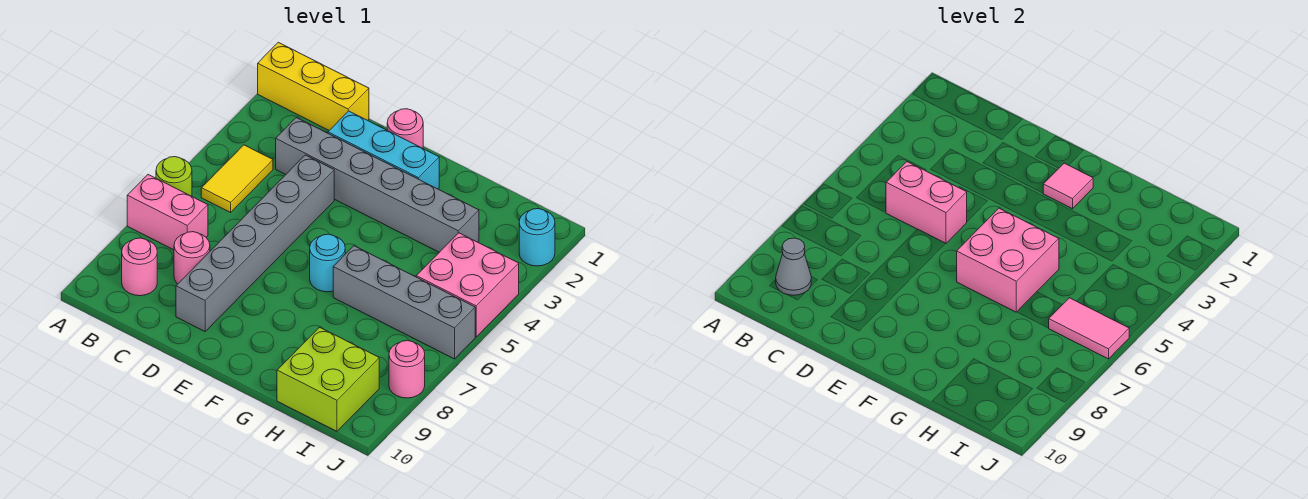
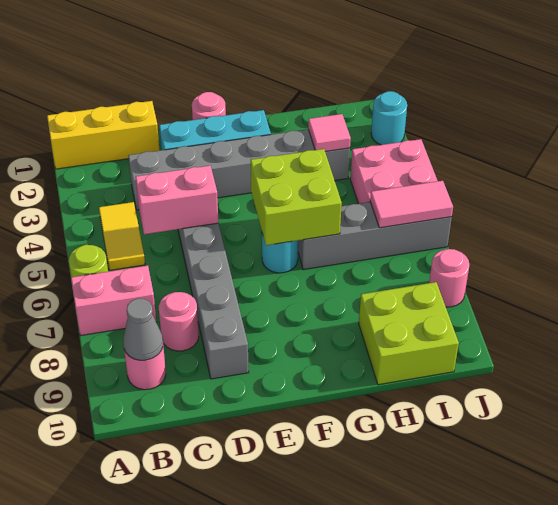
pink tile F2 level 2 -> pink tile H3 level 2
pink brick F5:G6 level 2 -> lime brick F5:G6 level 2

